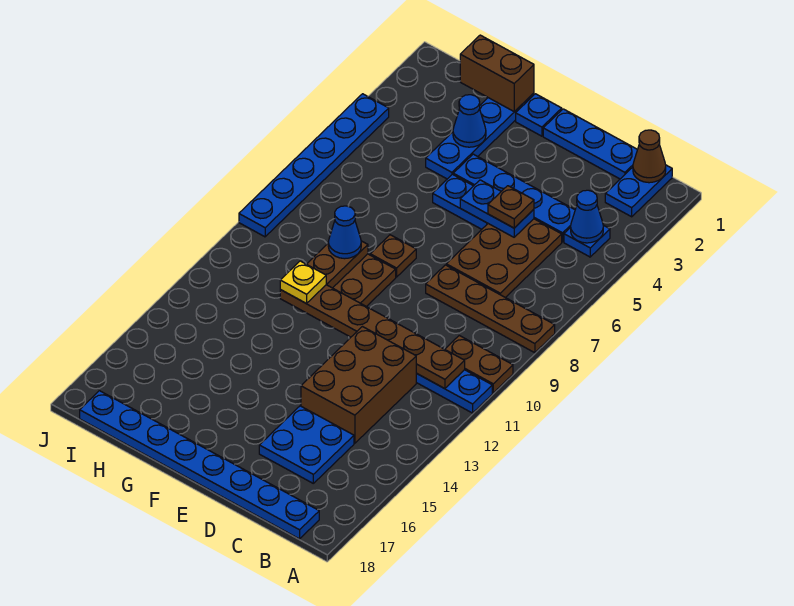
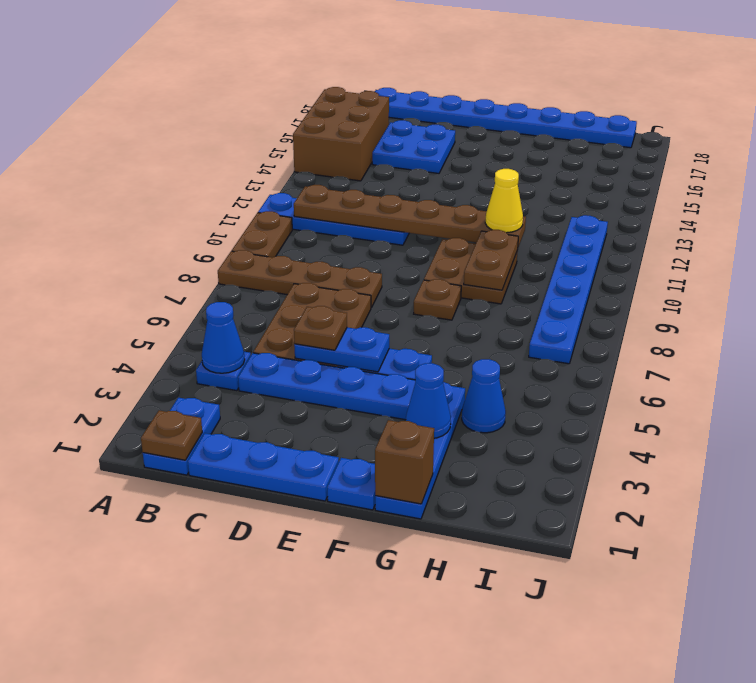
brown plate A10:B10 level 1 -> brown plate A9:A10 level 1
brown cone B1 level 2 -> brown plate B1 level 2
brown brick C12:D14 level 1 -> brown brick A14:B16 level 1
brown brick G1:H1 level 2 -> brown brick G1 level 2
blue cone G9 level 3 -> blue cone H4 level 1
yellow plate G11 level 3 -> yellow cone G11 level 3
blue plate J4:J9 level 1 -> blue plate I7:I12 level 1

